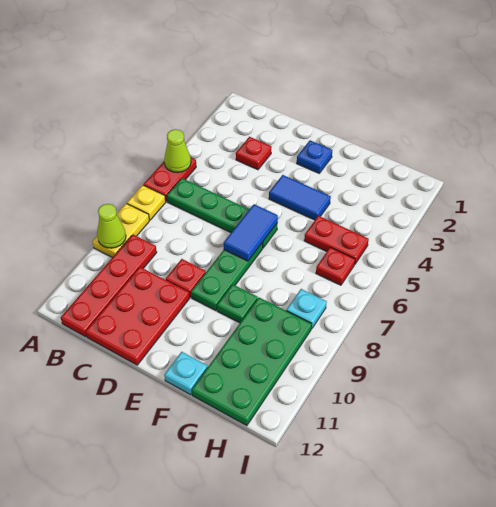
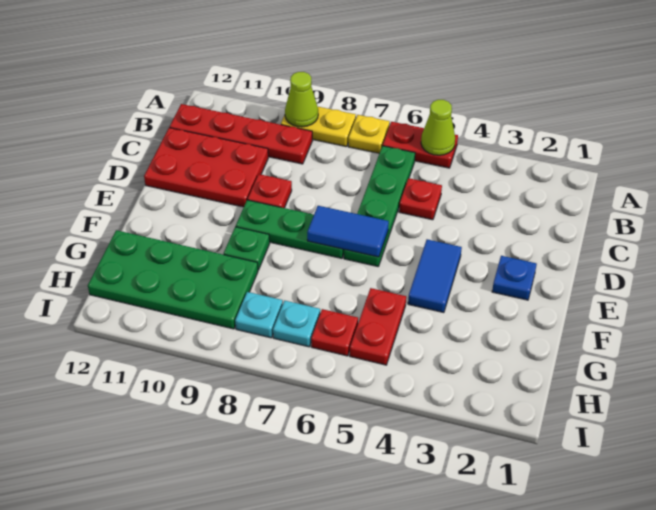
red plate C3 level 1 -> red plate C5 level 1
cyan plate F12 level 1 -> cyan plate H7 level 1

